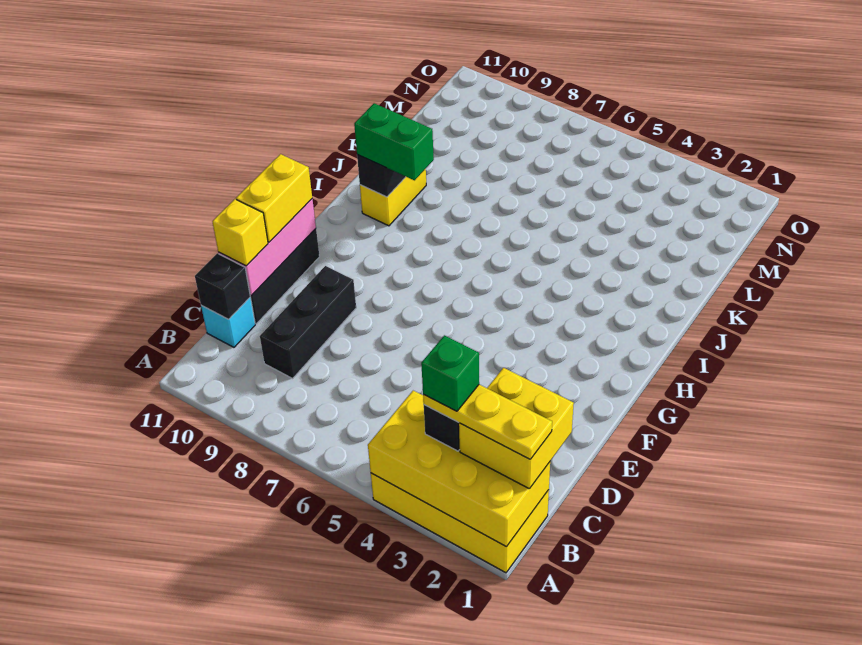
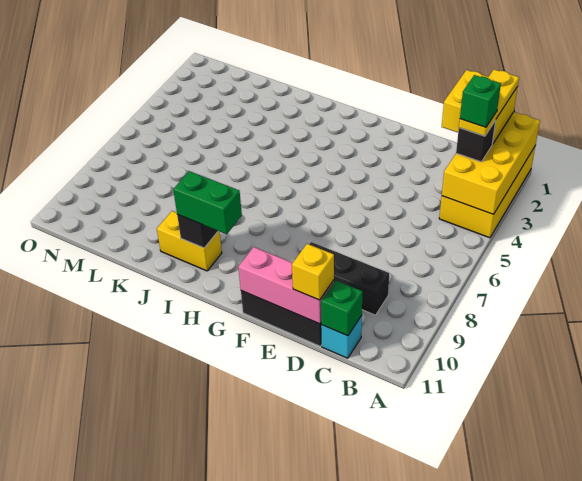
black brick C11 level 2 -> green brick C11 level 2
yellow brick E11:F11 level 3 -> none
green brick I9:I10 level 3 -> green brick H10:I10 level 3

